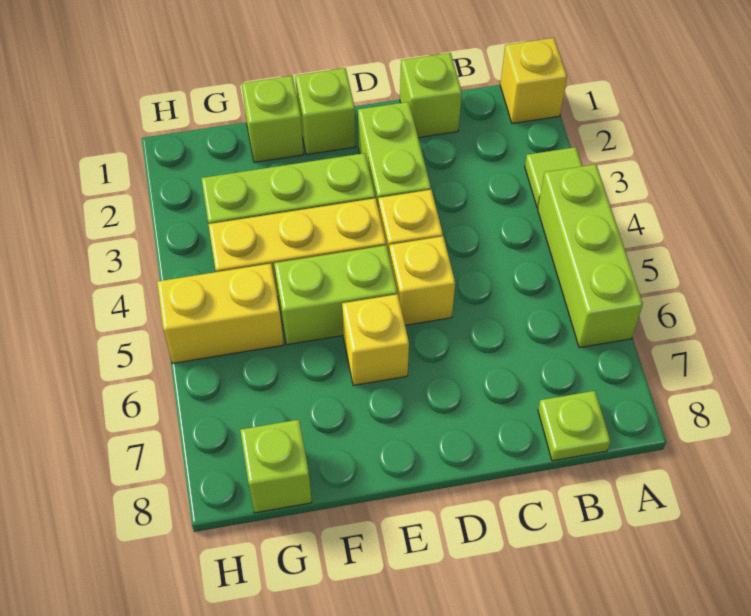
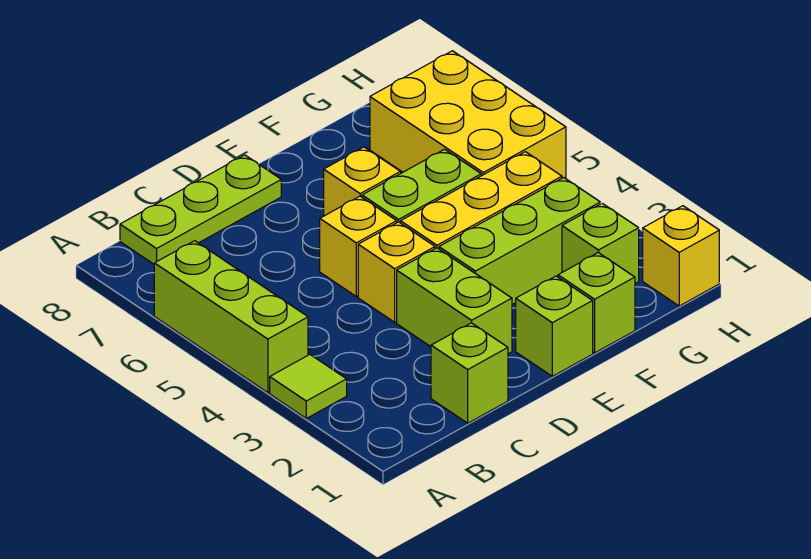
yellow brick A1 level 1 -> yellow brick H1 level 1
lime plate B8 level 1 -> lime plate B8:D8 level 1
yellow brick G5:H5 level 1 -> yellow brick G5:H7 level 1
lime brick G8 level 1 -> lime brick G2 level 1

